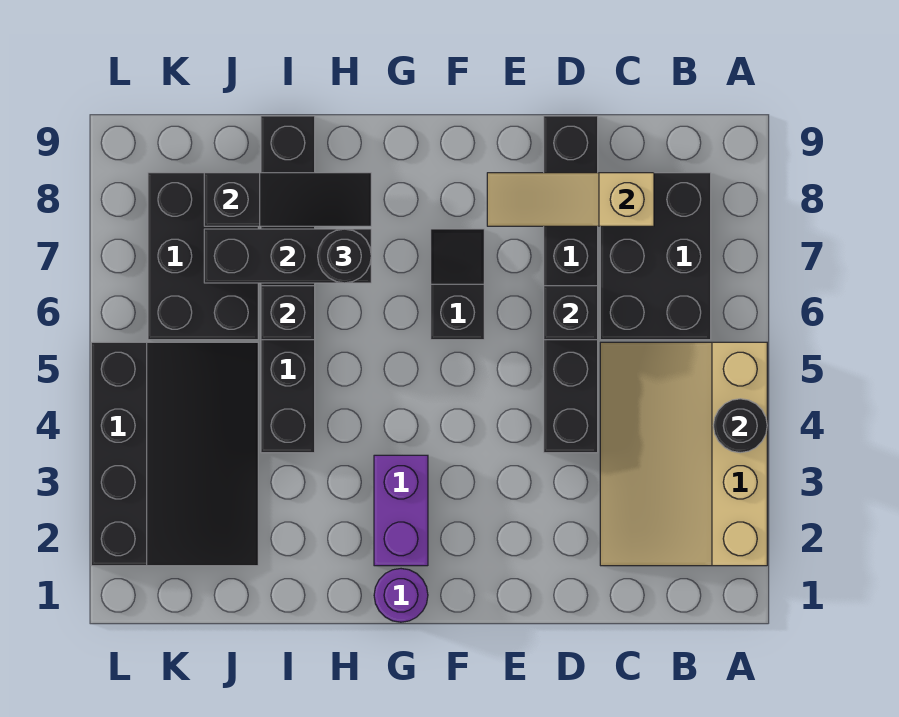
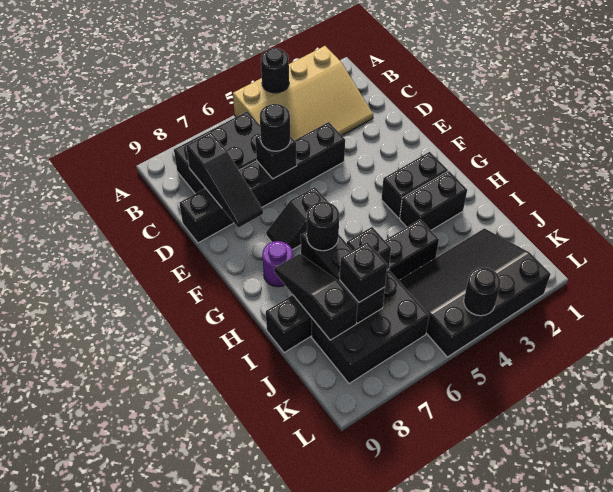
tan slope C8:E8 level 2 top C -> black slope C8:E8 level 2 top C
none -> black round brick D6 level 3
purple round brick G1 level 1 -> purple round brick G8 level 1
purple brick G2:G3 level 1 -> black brick G2:G3 level 1
none -> black brick H2:H3 level 1
none -> black brick J7 level 3
none -> black round brick L4 level 2

